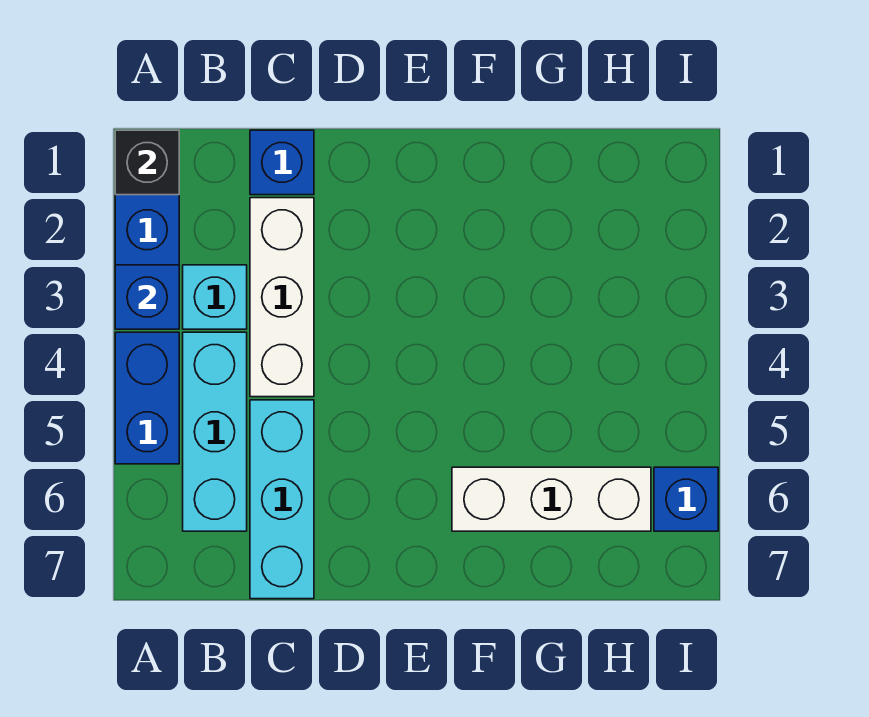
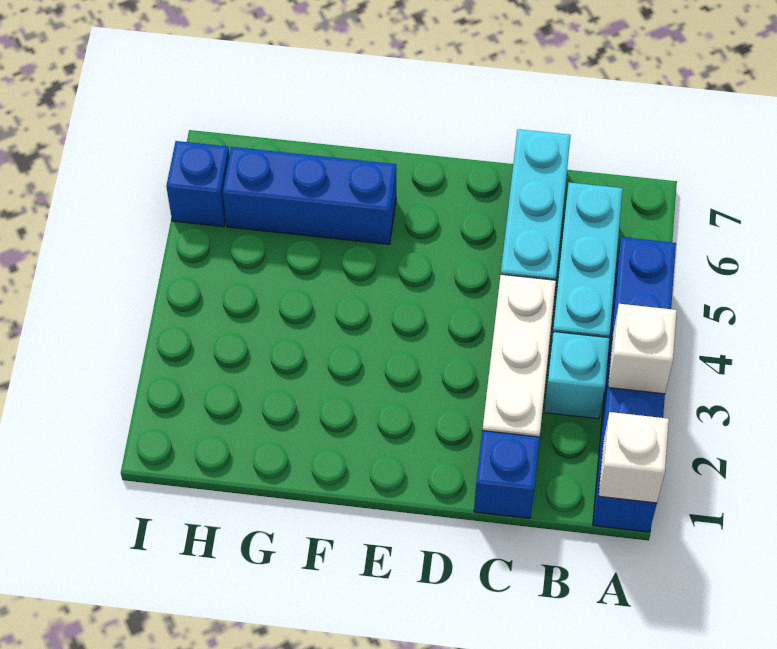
black brick A1 level 2 -> white brick A1 level 2
blue brick A3 level 2 -> white brick A3 level 2
white brick F6:H6 level 1 -> blue brick F6:H6 level 1

